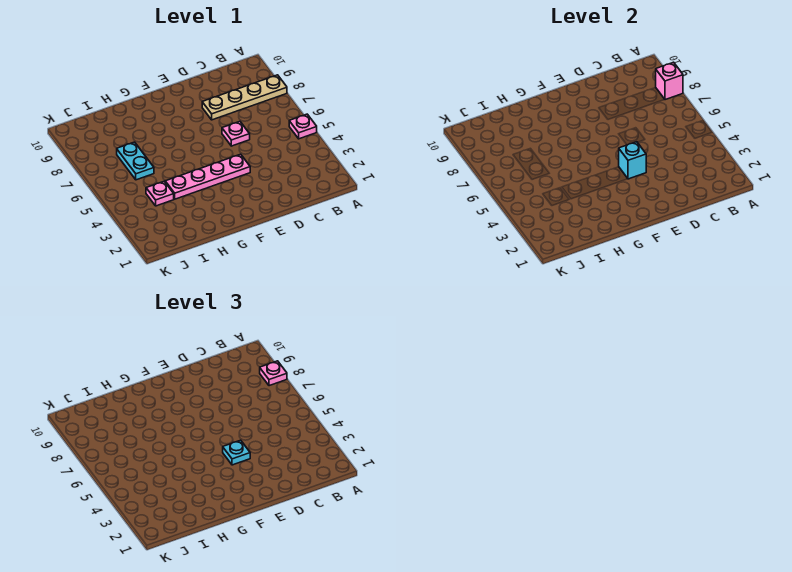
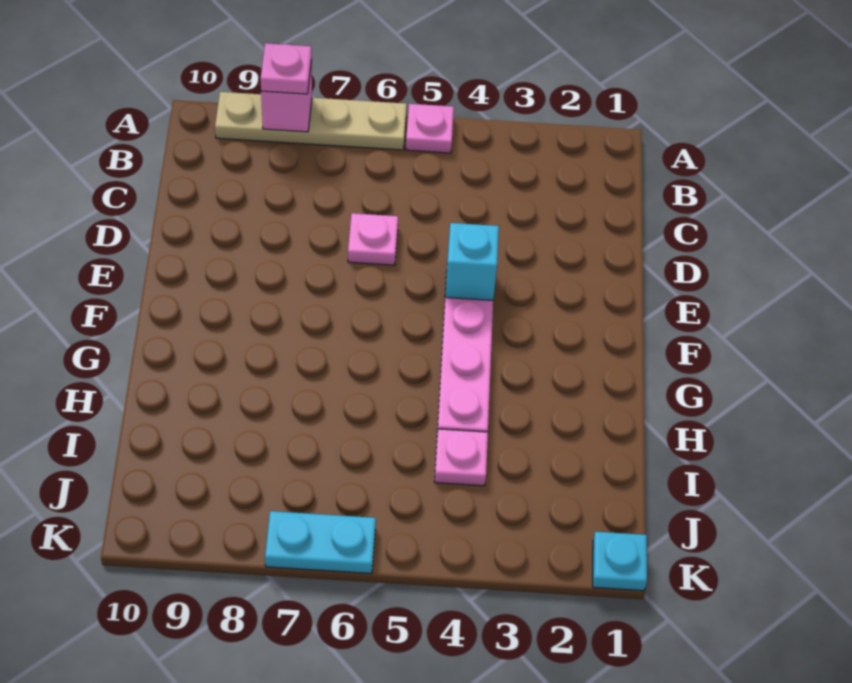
tan plate A8:D8 level 1 -> tan plate A6:A9 level 1
cyan plate E4 level 3 -> cyan plate K1 level 1
cyan plate I6:I7 level 1 -> cyan plate K6:K7 level 1

